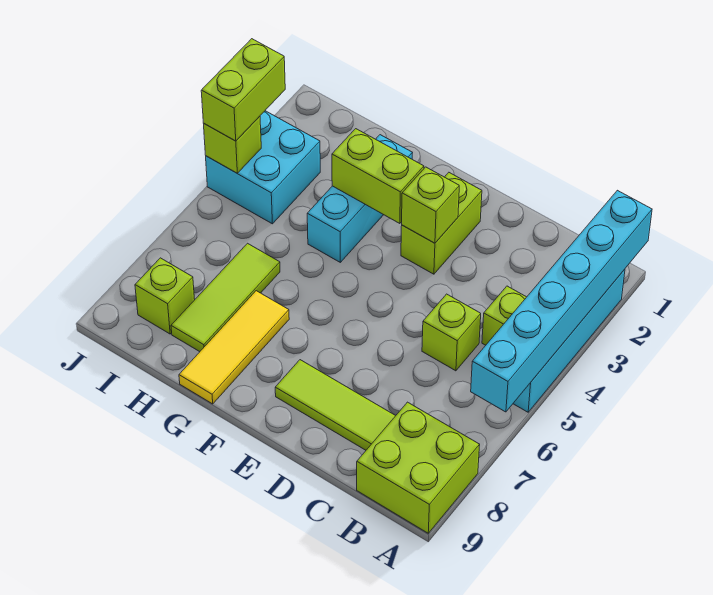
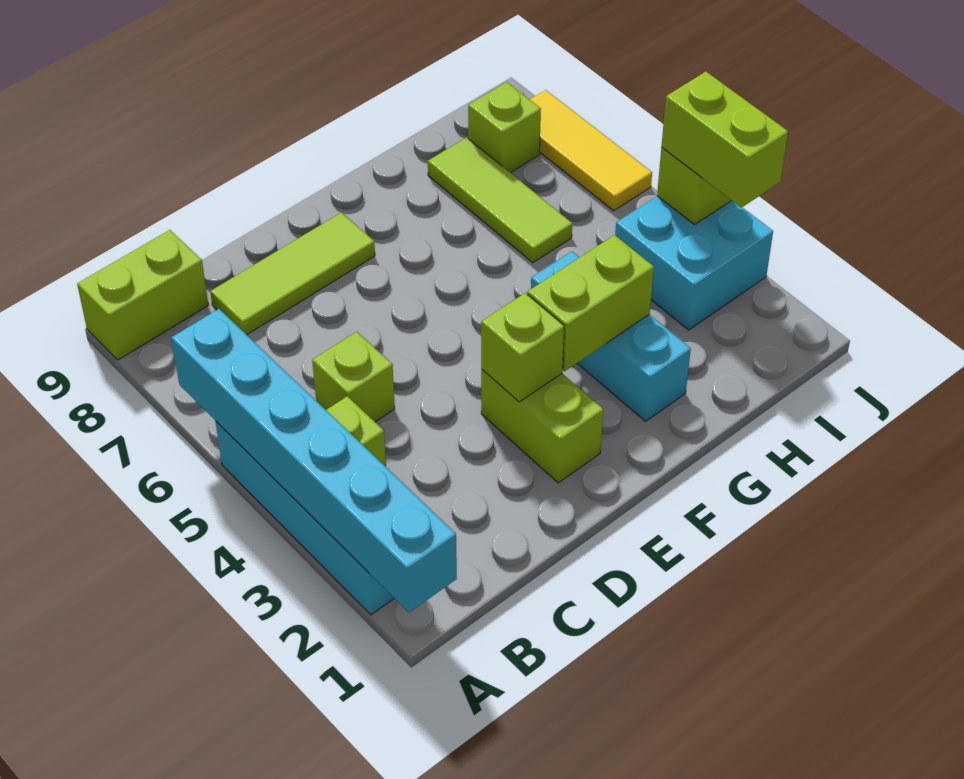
lime brick A8:B9 level 1 -> lime brick A9:B9 level 1
yellow tile G7:G9 level 1 -> yellow tile J6:J8 level 1

